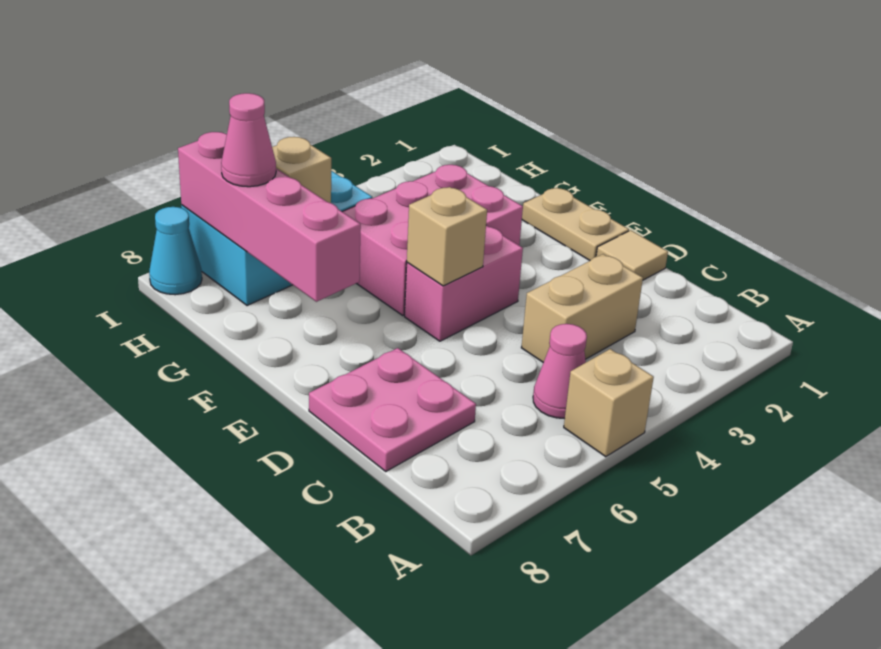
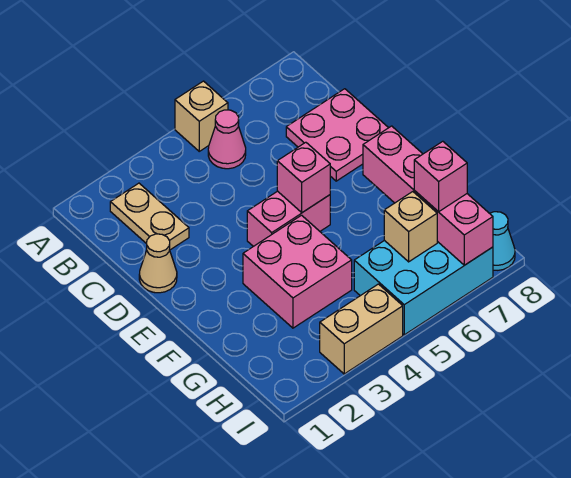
tan brick C3:C4 level 1 -> tan brick I3:I4 level 1
tan tile D1 level 1 -> tan cone D1 level 1
tan plate E1:F1 level 1 -> tan plate B2:C2 level 1
tan brick E5 level 2 -> pink brick E5 level 2
pink brick F3:G5 level 1 -> pink brick F3:G4 level 1
pink cone H7 level 3 -> pink brick H7 level 3

